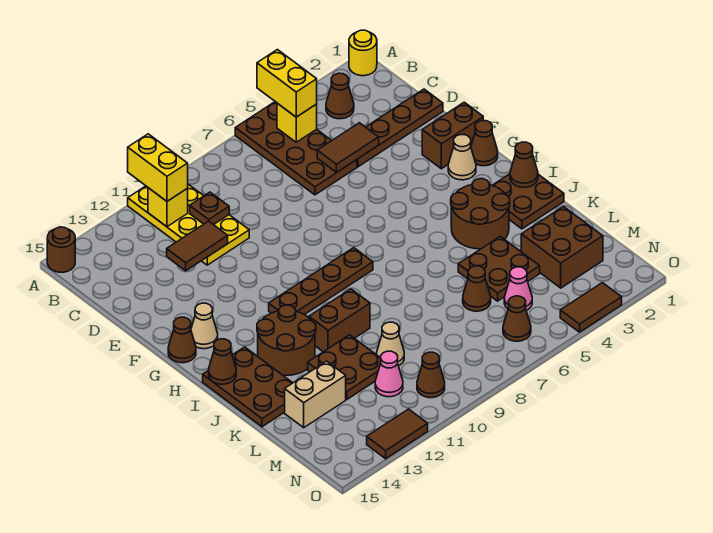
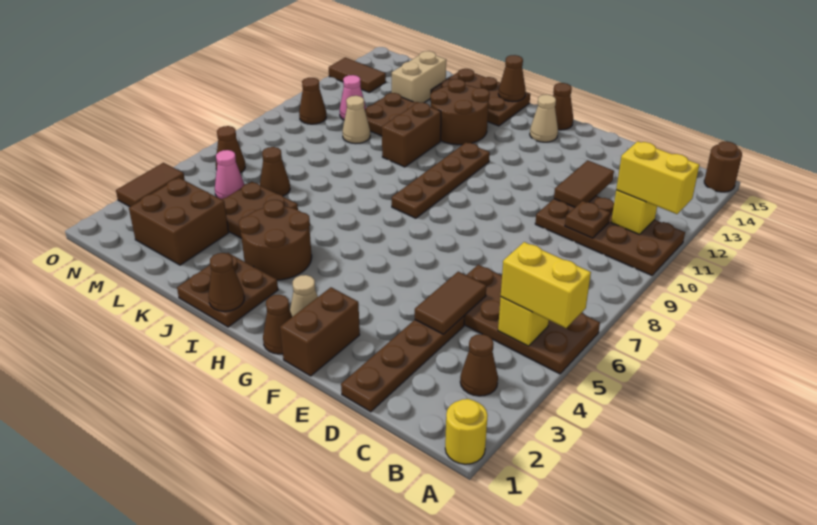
yellow plate A10:D11 level 1 -> brown plate A10:D11 level 1
brown tile O12:O13 level 1 -> brown tile N13:O13 level 1

